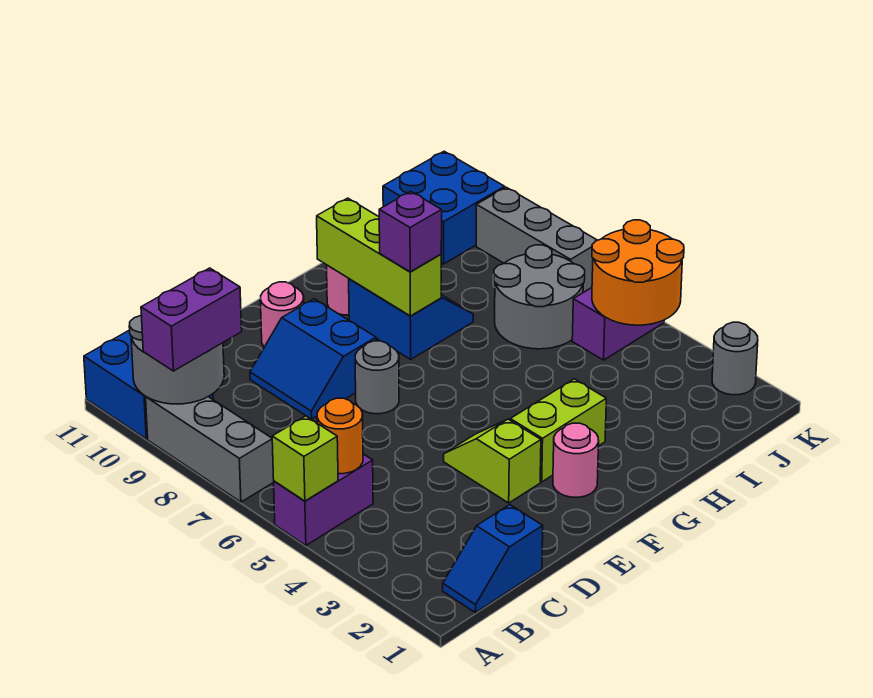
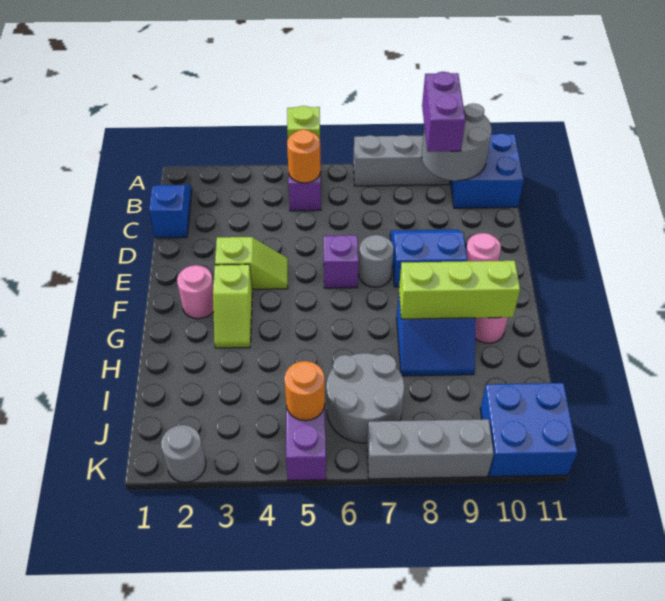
lime brick F3:G3 level 1 -> lime slope F3:G3 level 1 top F
purple brick G8 level 3 -> purple brick E6 level 1
orange round brick J4:K5 level 2 -> orange round brick J5 level 2

